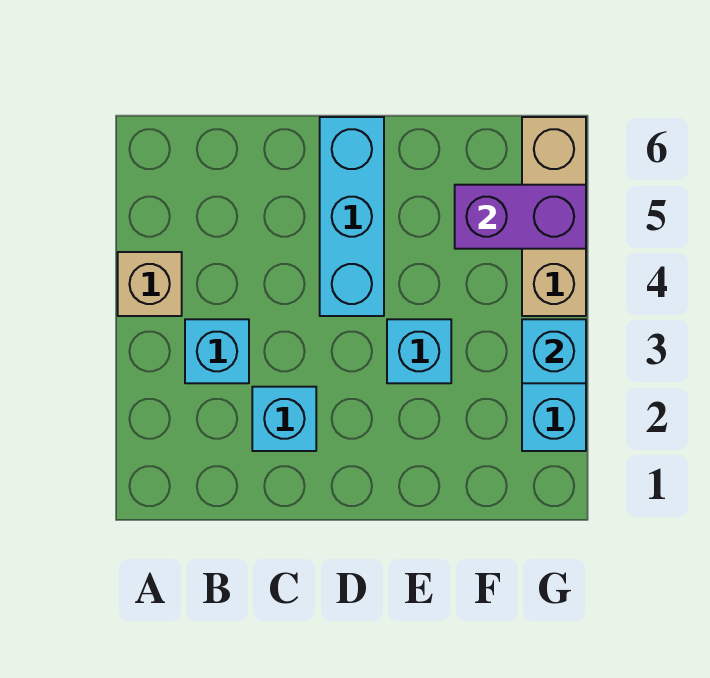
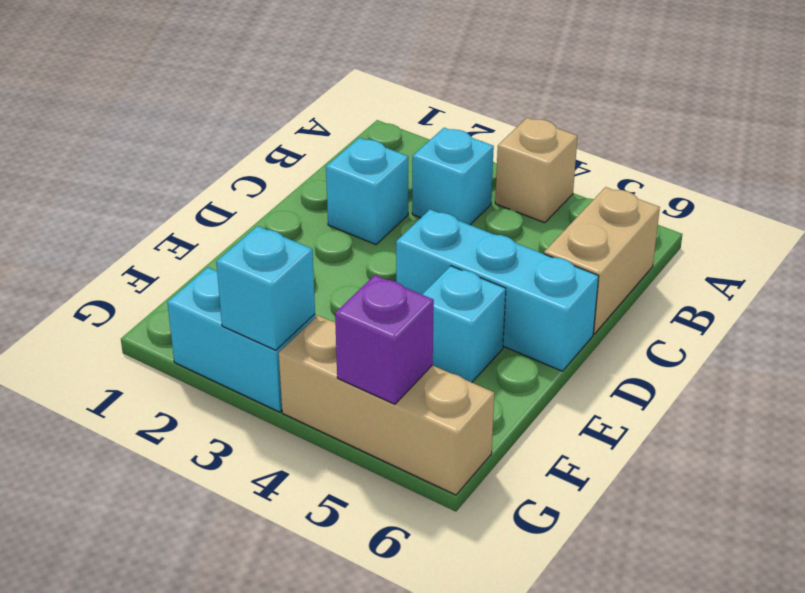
none -> tan brick B6:C6 level 1
cyan brick E3 level 1 -> cyan brick E5 level 1
purple brick F5:G5 level 2 -> purple brick G5 level 2

